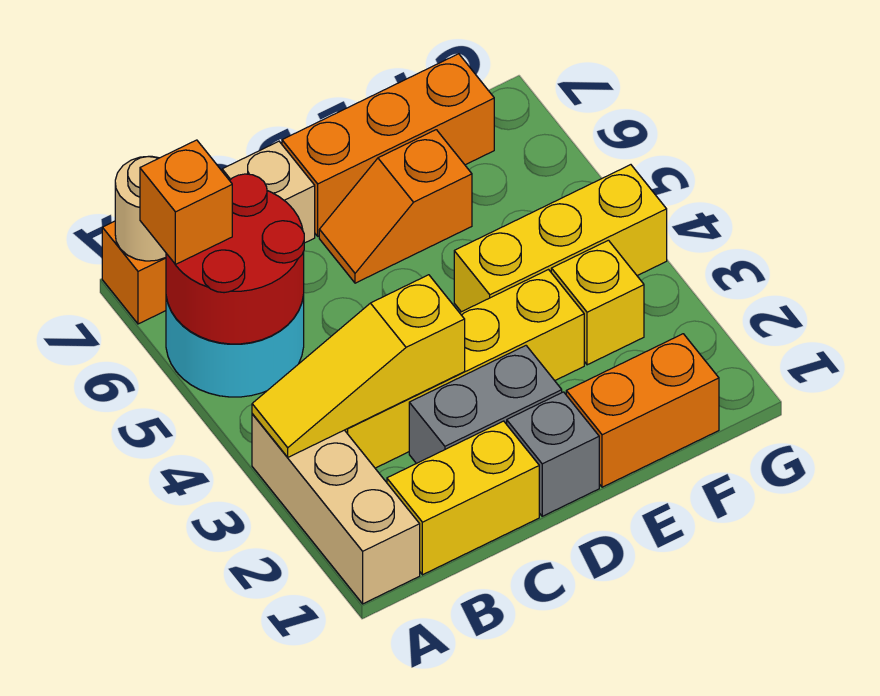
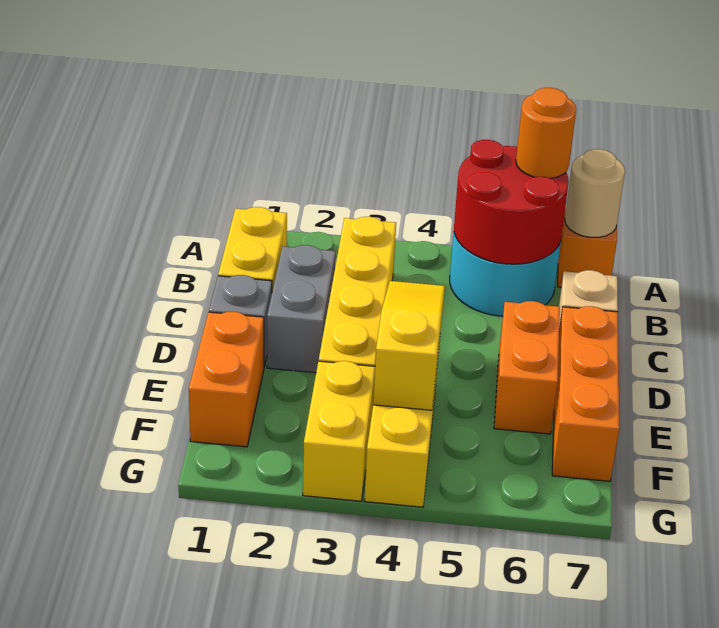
tan brick A1:A3 level 1 -> none
yellow slope A3:C3 level 2 top C -> yellow slope D4:F4 level 2 top F
orange brick A6 level 3 -> orange round brick A6 level 3
orange slope D6:E6 level 1 top E -> orange brick D6:E6 level 1
yellow brick F3 level 1 -> yellow brick F3:G3 level 1

